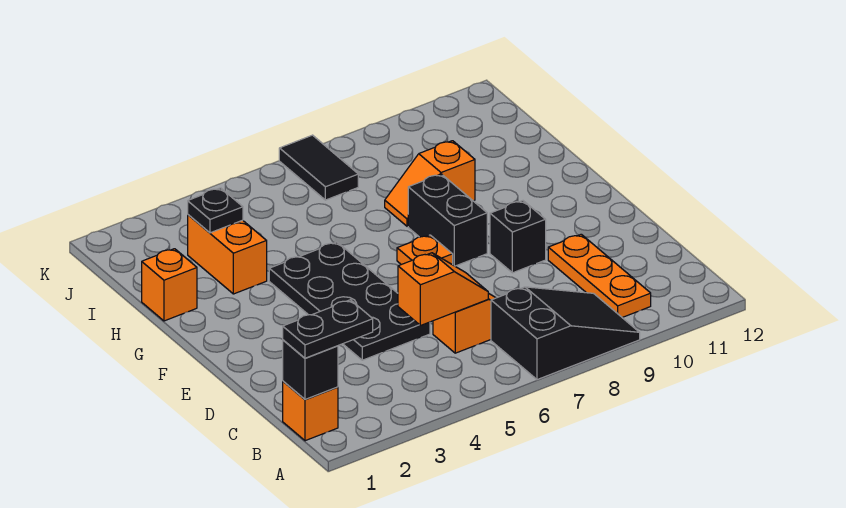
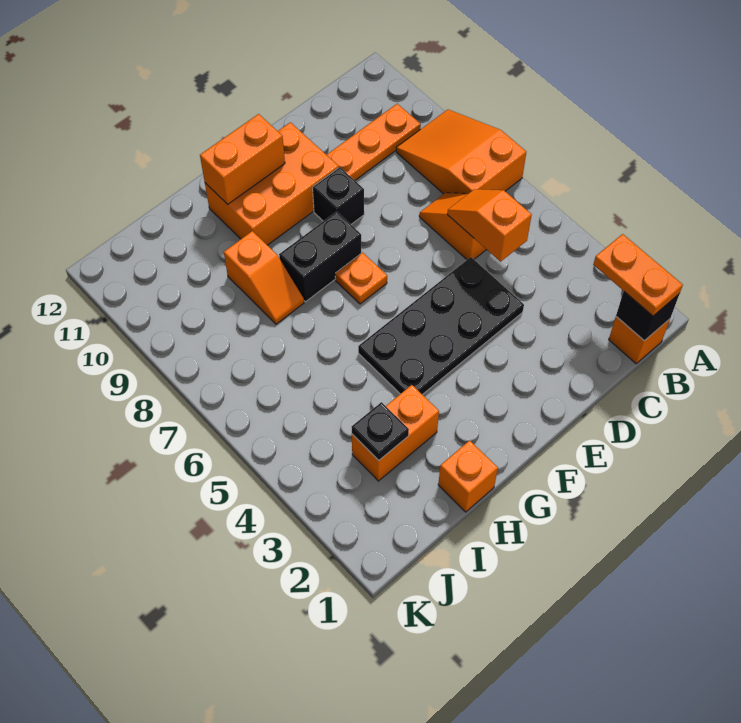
black slope A7:B9 level 1 top 7 -> orange slope A7:B9 level 1 top 7
black plate B1:B2 level 3 -> orange plate B1:B2 level 3
none -> orange brick E10:G11 level 1
none -> orange brick F11:G11 level 2
black tile J7:K7 level 1 -> none

